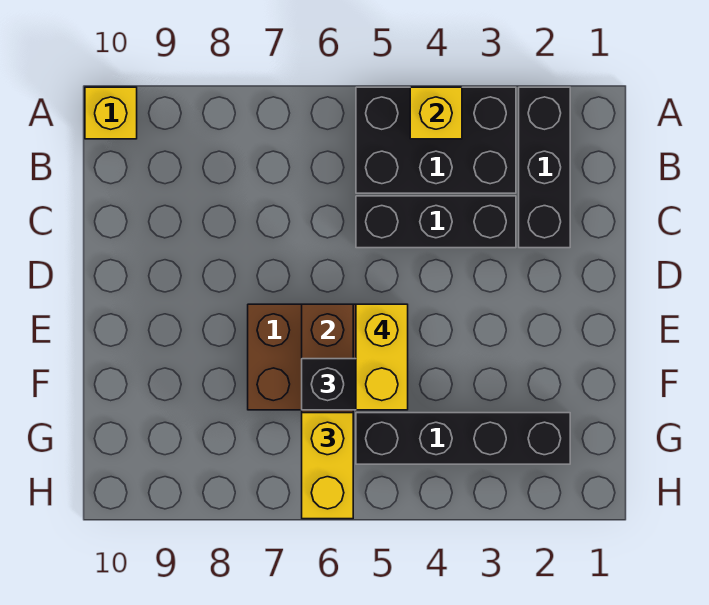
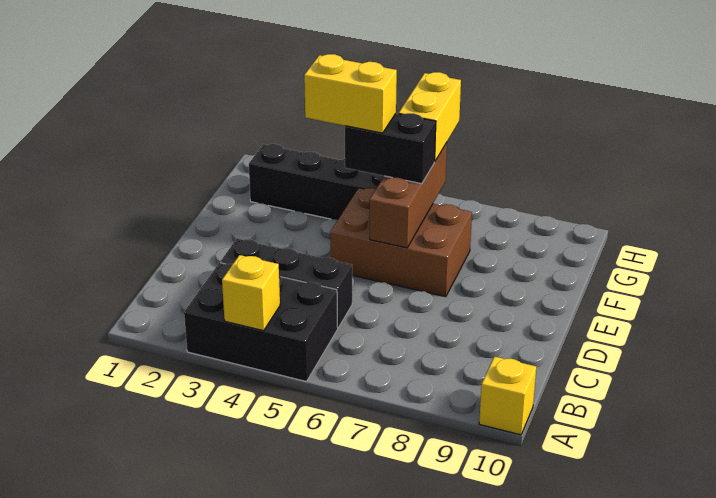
black brick A2:C2 level 1 -> none
yellow brick E5:F5 level 4 -> yellow brick F4:F5 level 4

